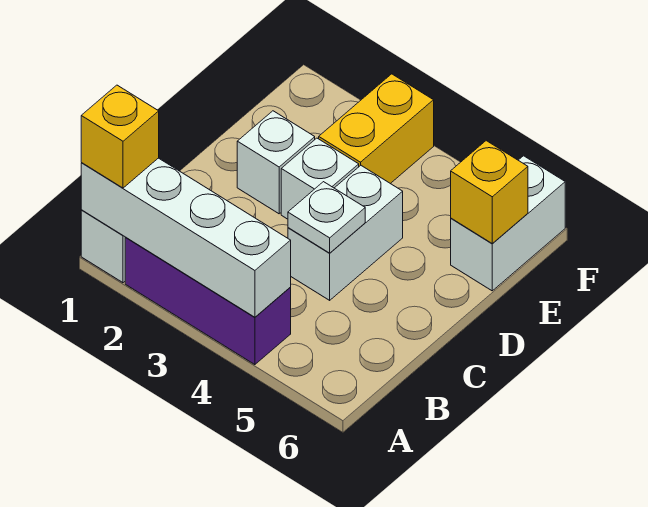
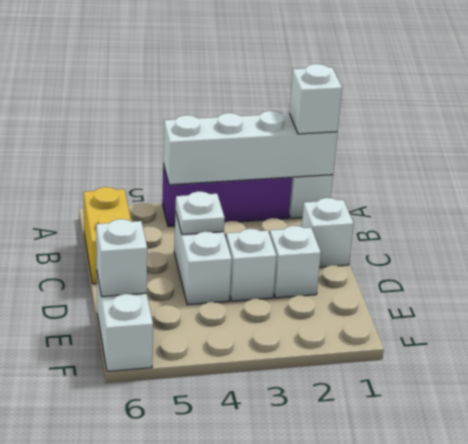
yellow brick A1 level 3 -> white brick A1 level 3
none -> white brick C1 level 1
yellow brick E3:F3 level 1 -> yellow brick B6:C6 level 1
yellow brick E6 level 2 -> white brick E6 level 2

